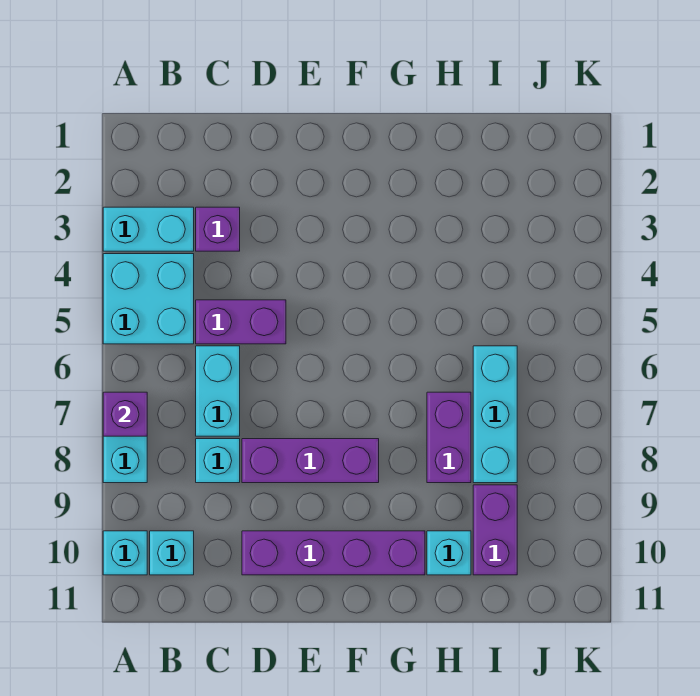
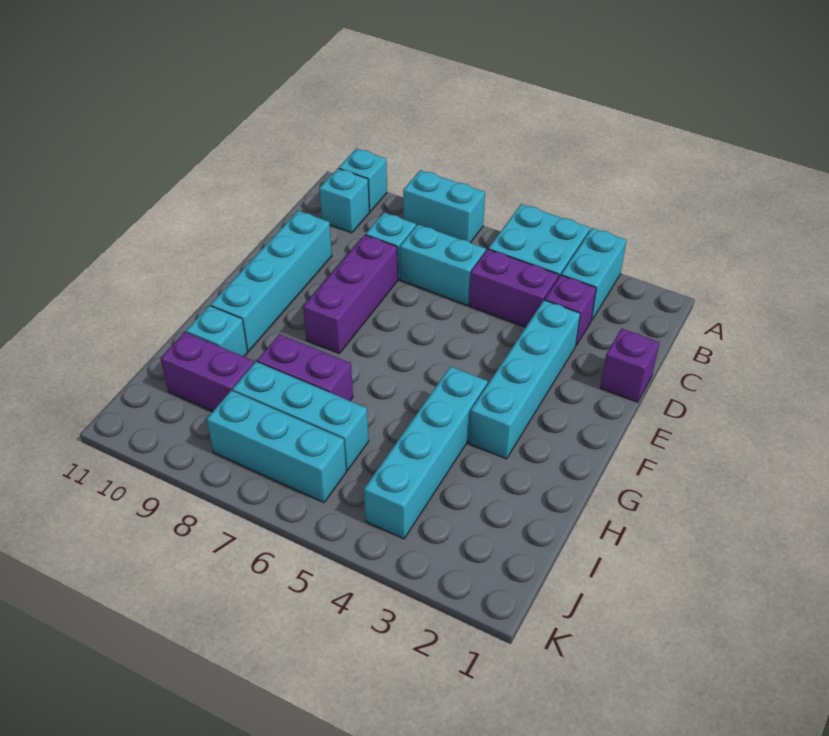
purple brick A7 level 2 -> purple brick D1 level 1
purple brick C5:D5 level 1 -> purple brick C4:C5 level 1
none -> cyan brick D3:G3 level 1
purple brick D10:G10 level 1 -> cyan brick D10:G10 level 1
none -> cyan brick G4:J4 level 1
none -> cyan brick J6:J8 level 1

